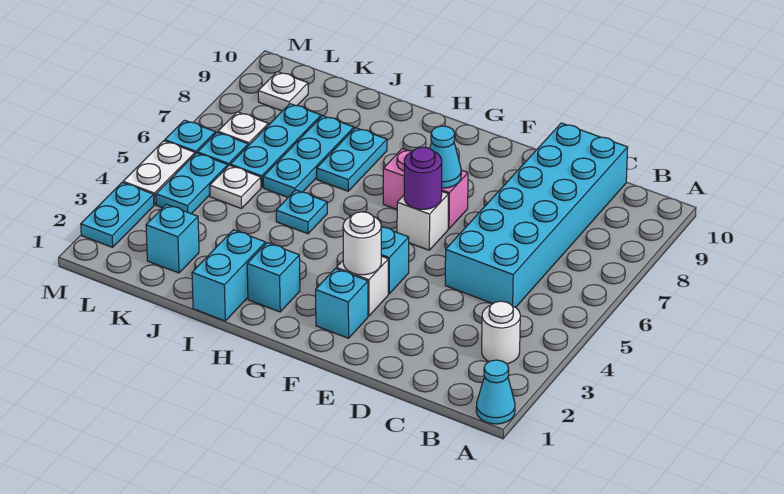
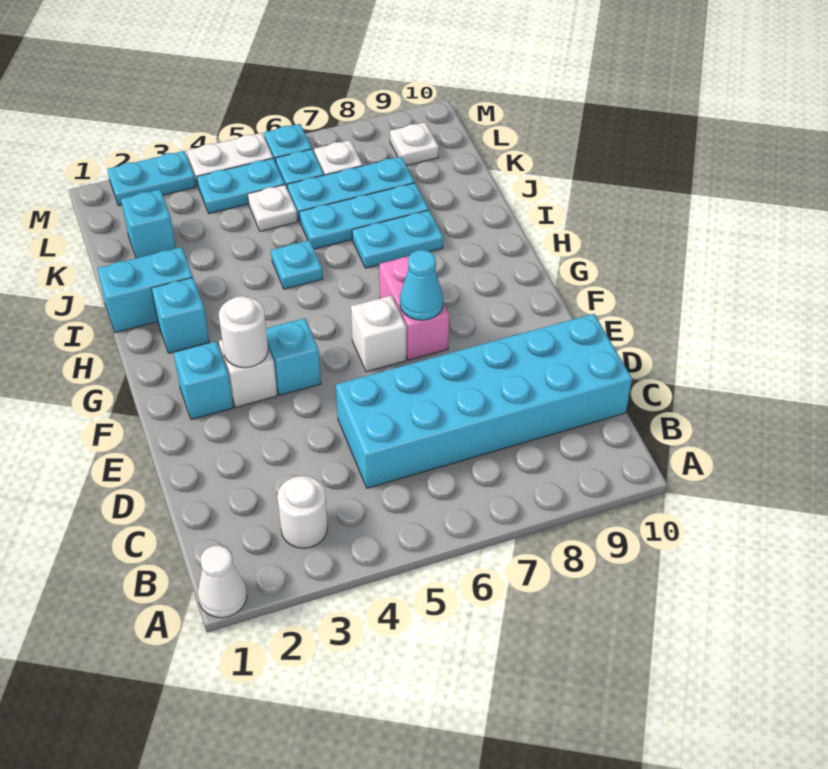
cyan cone A1 level 1 -> white cone A1 level 1
purple round brick F6 level 2 -> none

